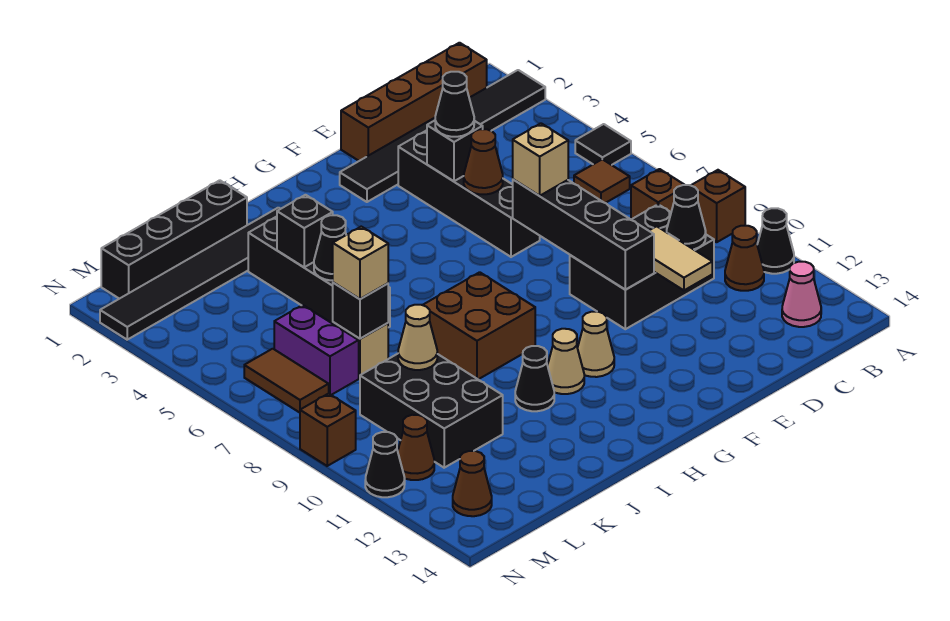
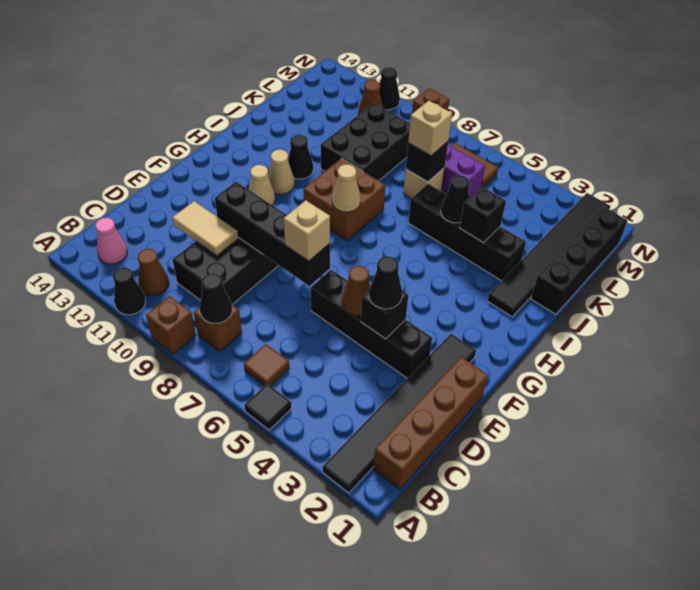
black cone C10 level 2 -> black cone B8 level 2
black brick K9:L11 level 1 -> black brick J9:L10 level 1
tan cone K9 level 2 -> tan cone H8 level 2
brown cone M13 level 1 -> none

